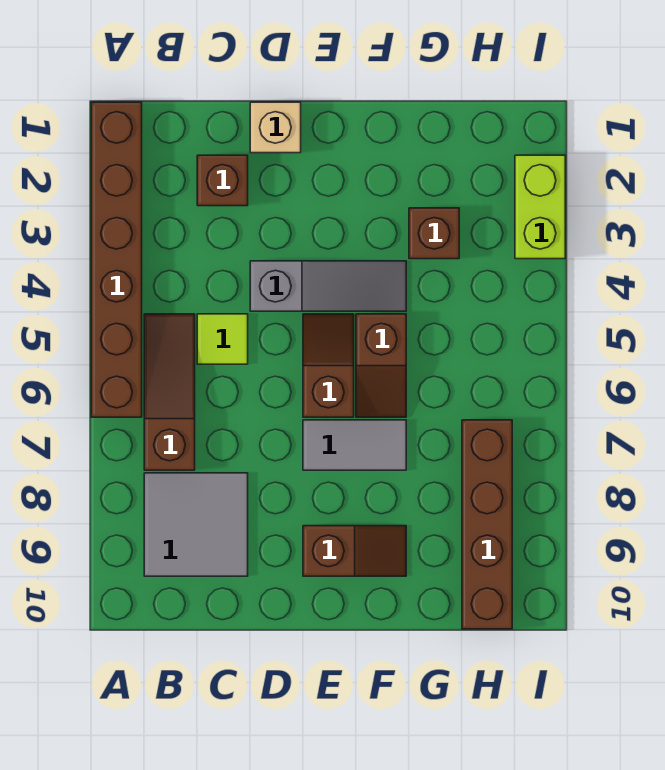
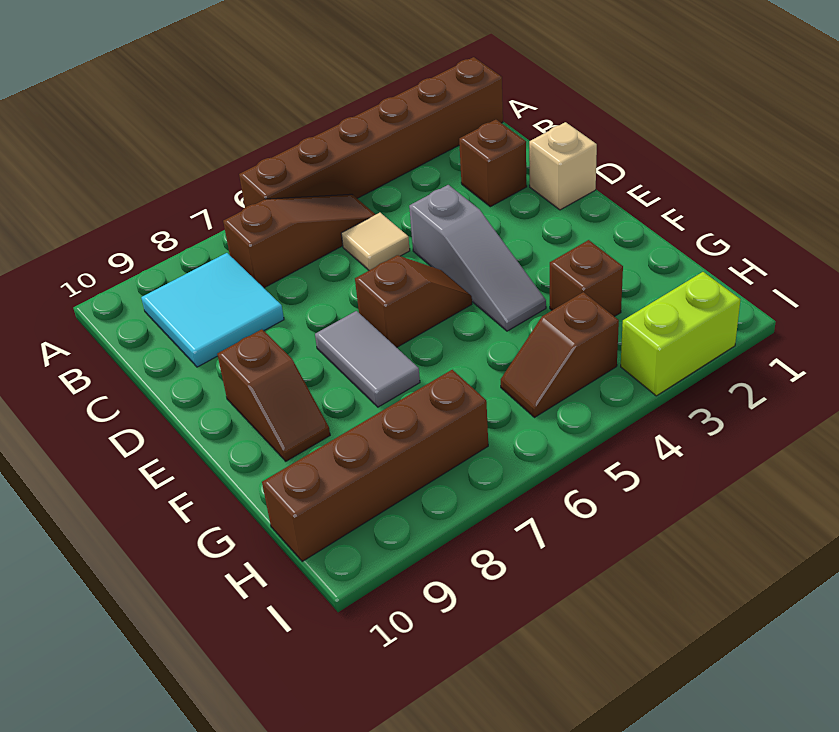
grey tile B8:C9 level 1 -> cyan tile B8:C9 level 1
lime tile C5 level 1 -> tan tile C5 level 1
brown slope F5:F6 level 1 top 5 -> brown slope H4:H5 level 1 top 4

